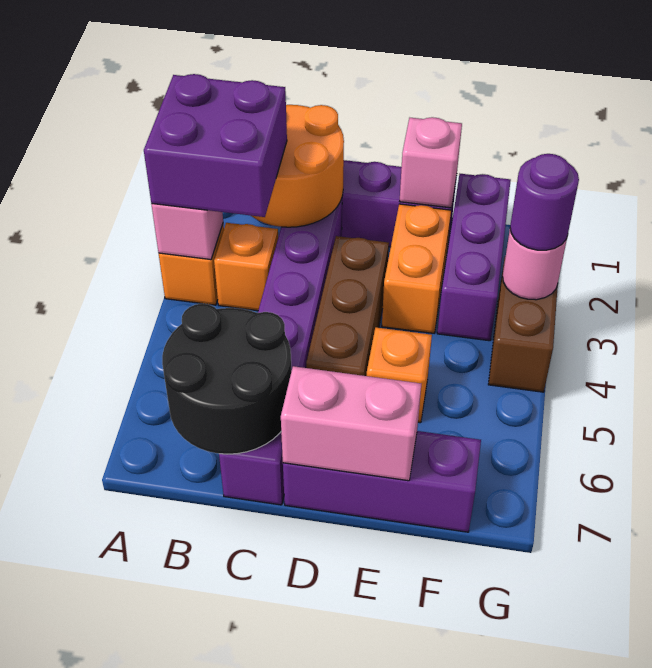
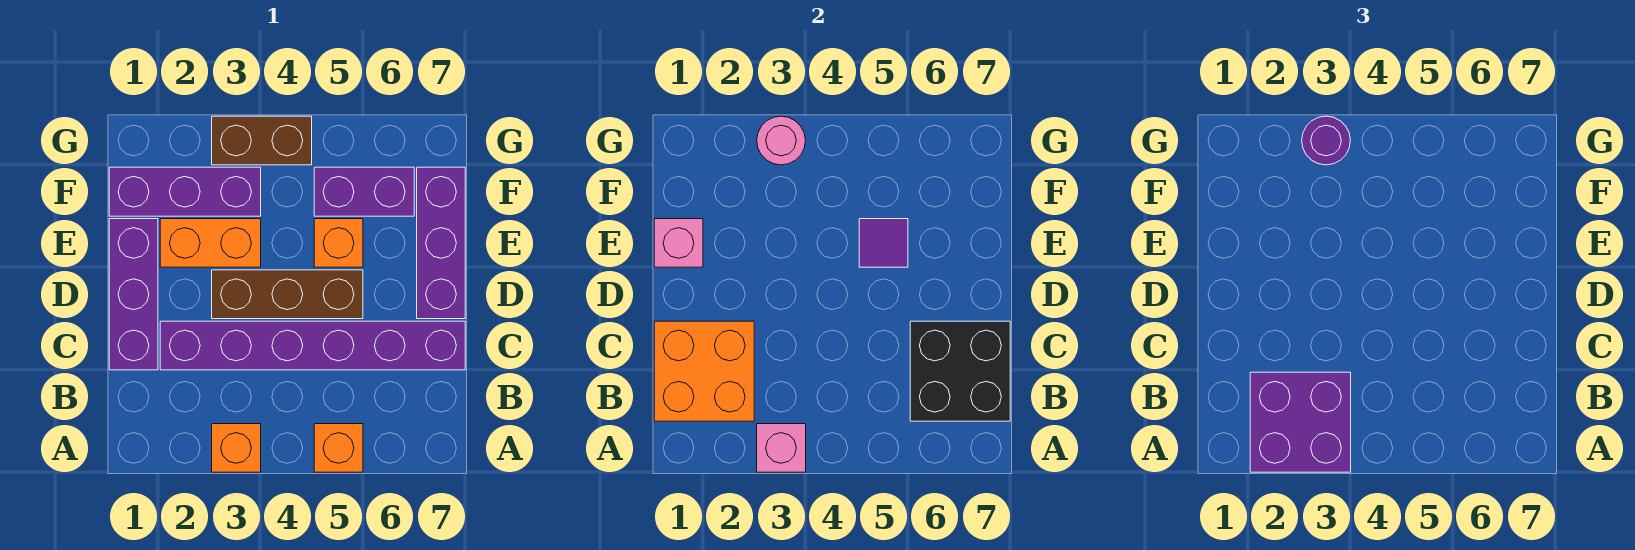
orange round brick B1:C2 level 2 -> orange brick B1:C2 level 2
orange brick B3 level 1 -> orange brick A5 level 1
black round brick B6:C7 level 2 -> black brick B6:C7 level 2
pink brick D7:E7 level 2 -> none
none -> purple tile E5 level 2
none -> purple brick F5:F6 level 1

